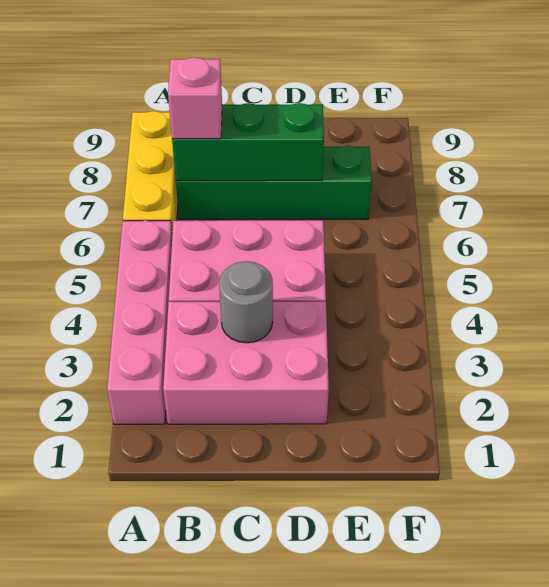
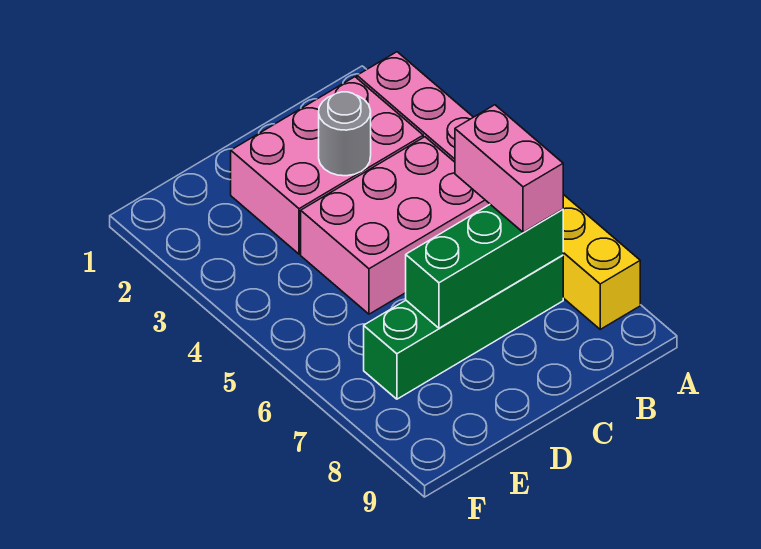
pink brick B7 level 3 -> pink brick B6:B7 level 3

